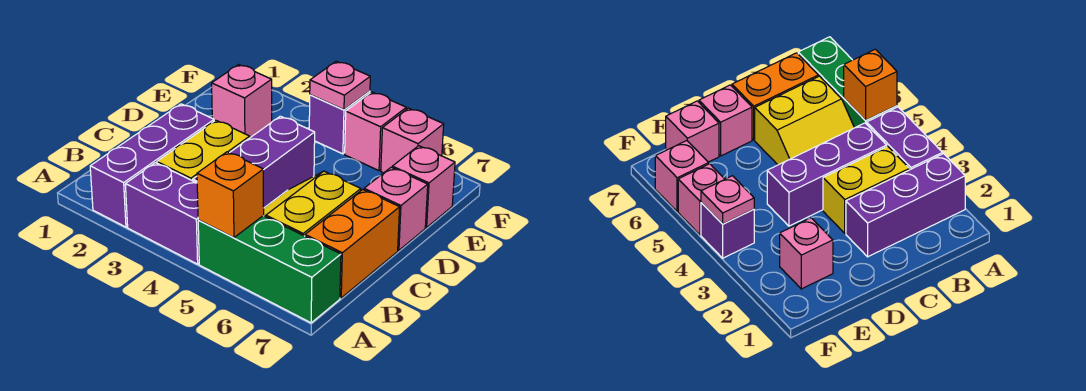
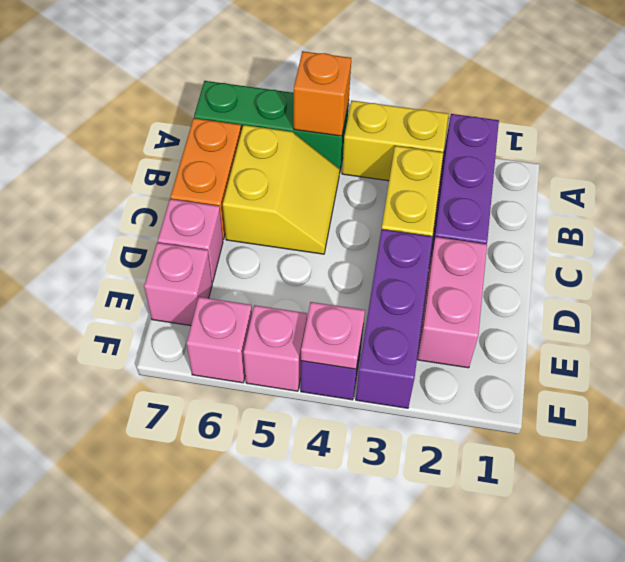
purple brick A3:A4 level 1 -> yellow brick A3:A4 level 1
purple brick B4:D4 level 1 -> purple brick D3:F3 level 1
pink brick E2 level 1 -> pink brick D2:E2 level 1

